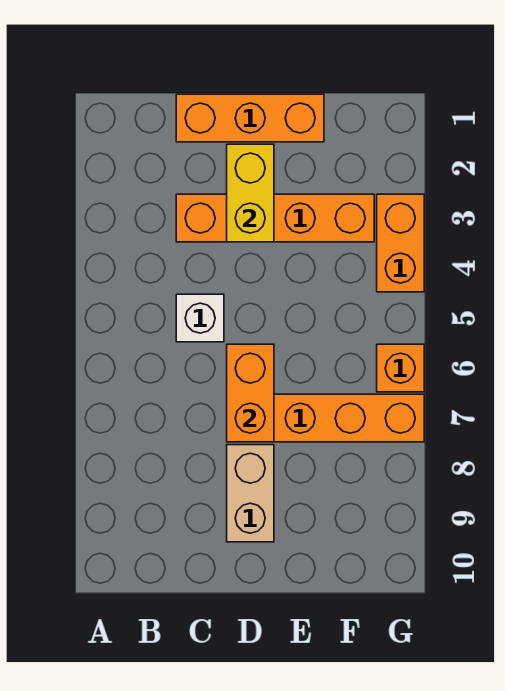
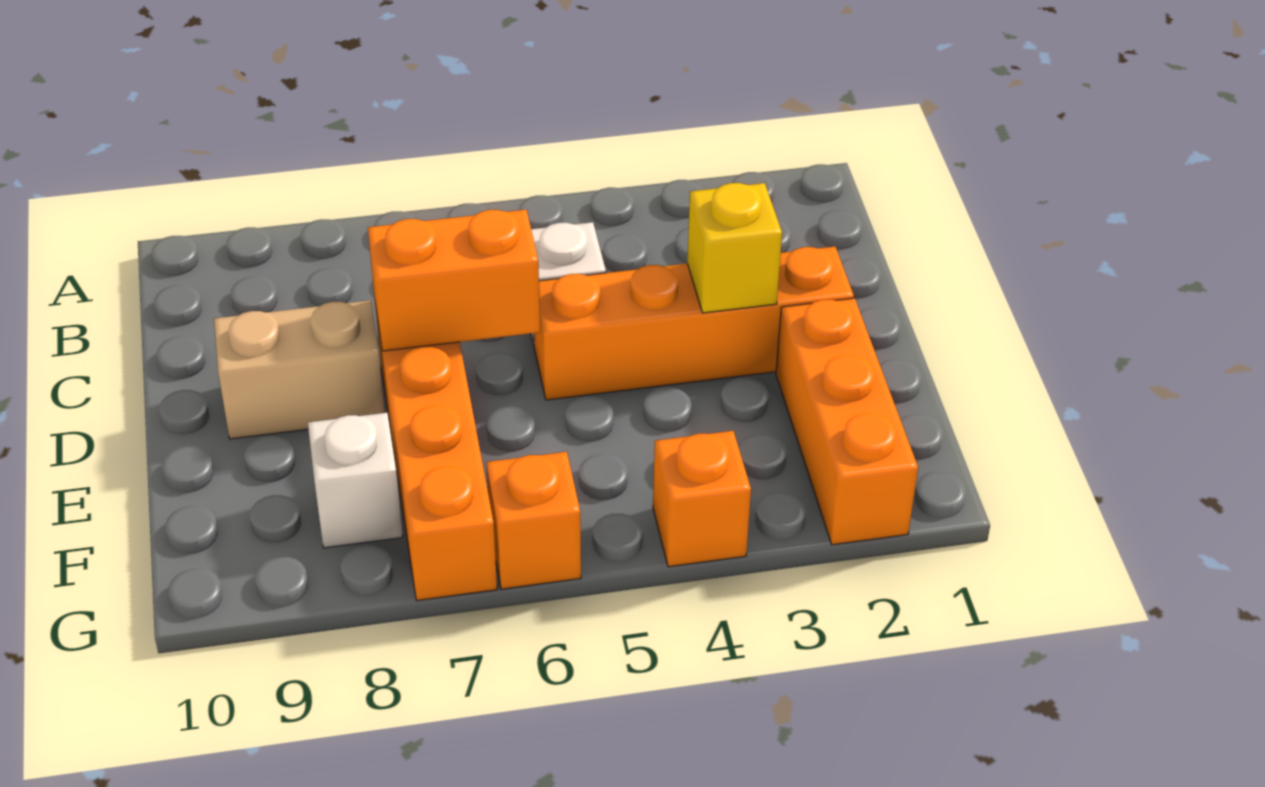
orange brick C1:E1 level 1 -> orange brick E2:G2 level 1
orange brick C3:F3 level 1 -> orange brick D2:D5 level 1
yellow brick D2:D3 level 2 -> yellow brick D3 level 2
none -> white brick F8 level 1
orange brick G3:G4 level 1 -> orange brick G4 level 1

